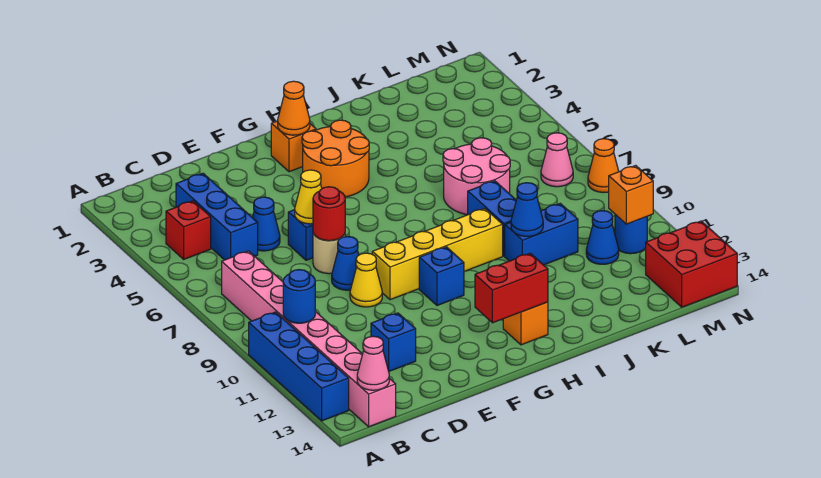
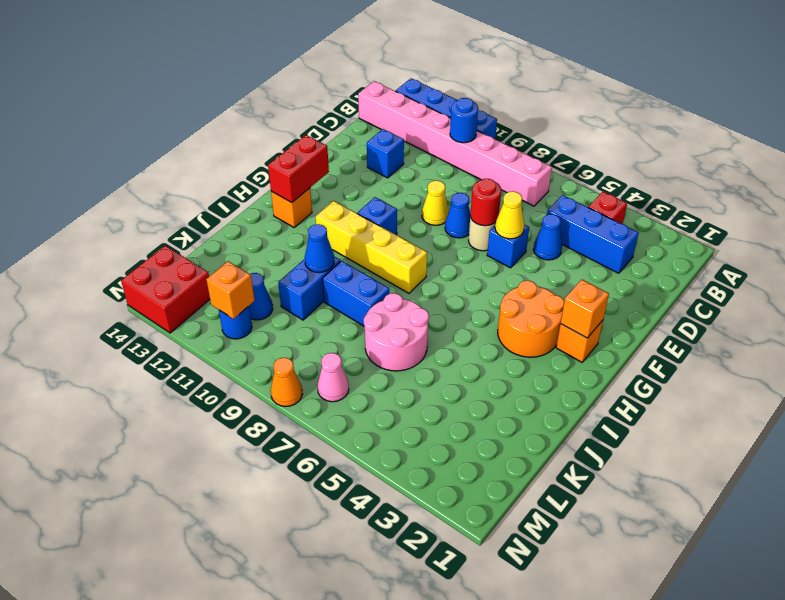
pink cone B14 level 2 -> none
yellow brick F9:I9 level 1 -> yellow brick H8:H11 level 1
orange cone G2 level 2 -> orange brick G2 level 2

